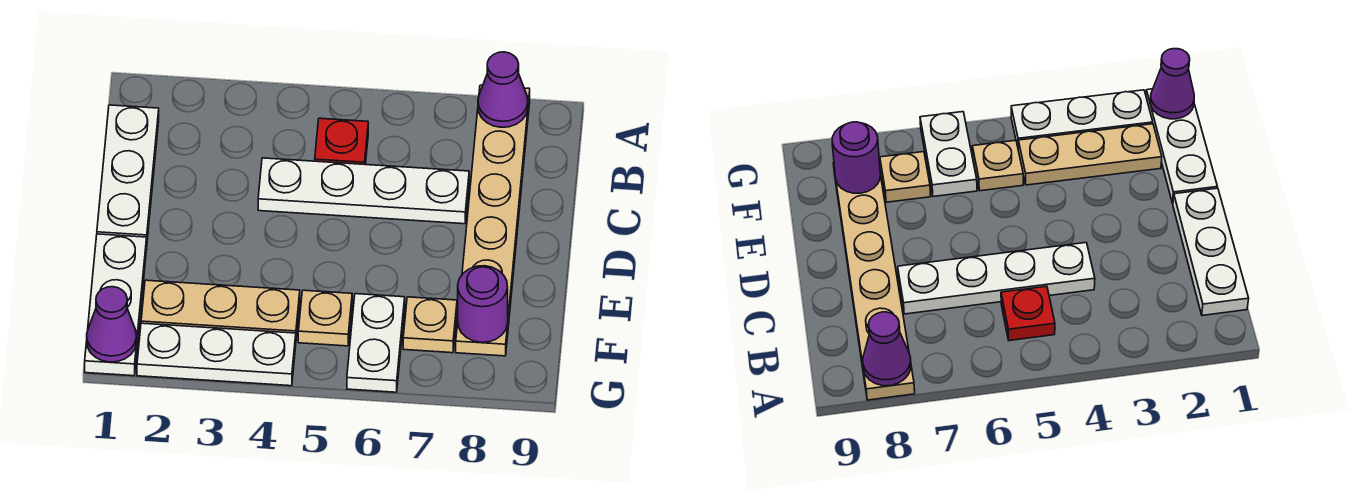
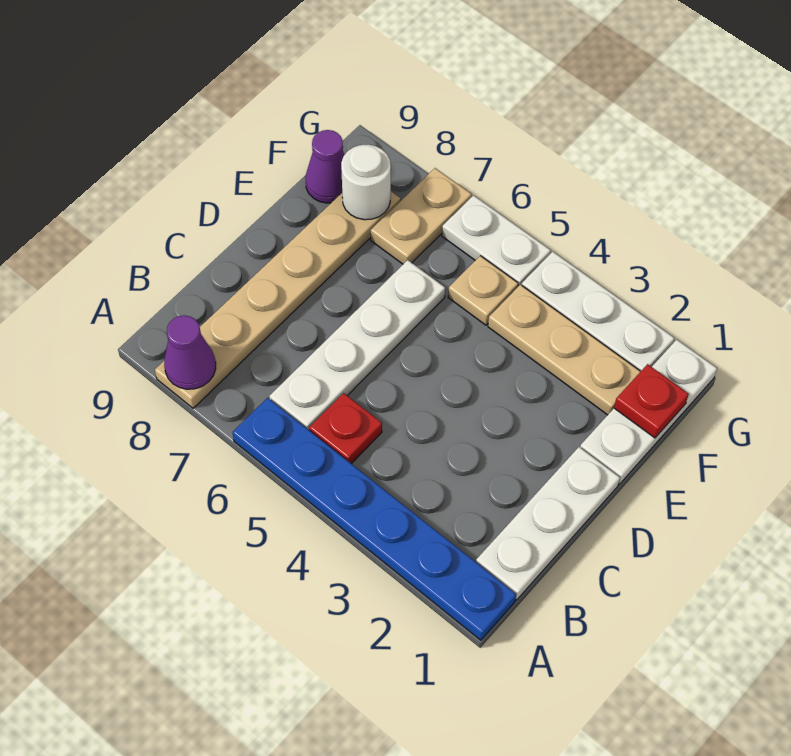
none -> blue plate A1:A6 level 1
white plate C4:C7 level 1 -> white plate B6:E6 level 1
none -> red plate F1 level 2
white plate F6:G6 level 1 -> white plate G5:G6 level 1
tan plate F7 level 1 -> tan plate F7:G7 level 1
purple round brick F8 level 2 -> white round brick F8 level 2
purple cone G1 level 2 -> purple cone F9 level 1

